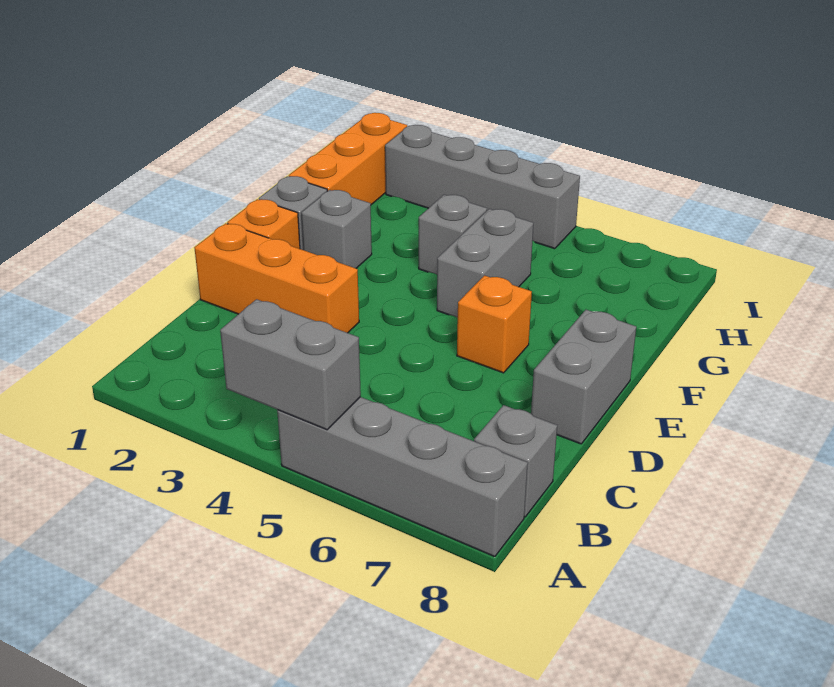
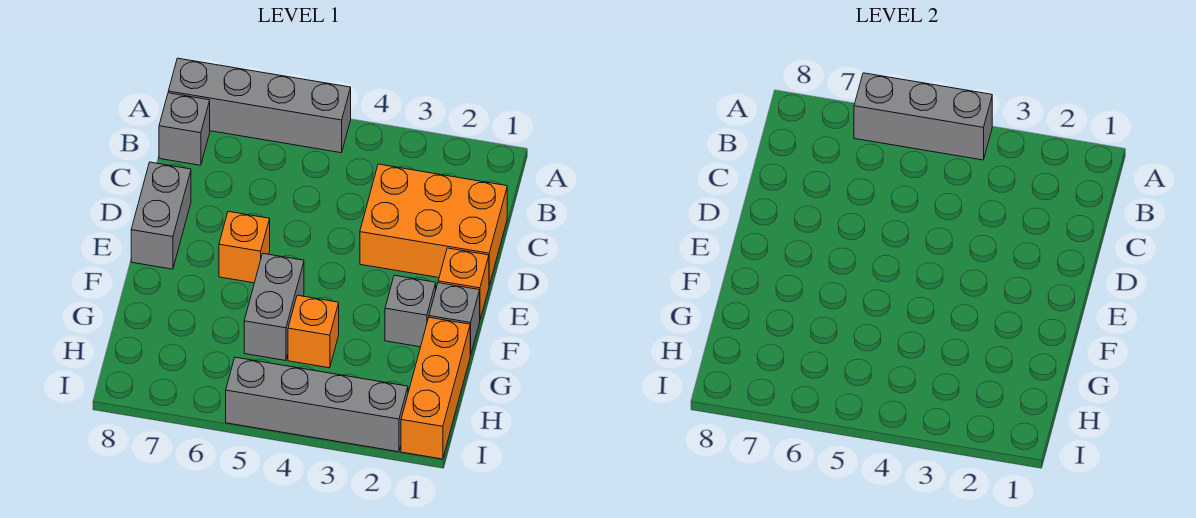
grey brick A4:A5 level 2 -> grey brick A4:A6 level 2
orange brick D1:D3 level 1 -> orange brick C1:D3 level 1
grey brick G4 level 1 -> orange brick G4 level 1

